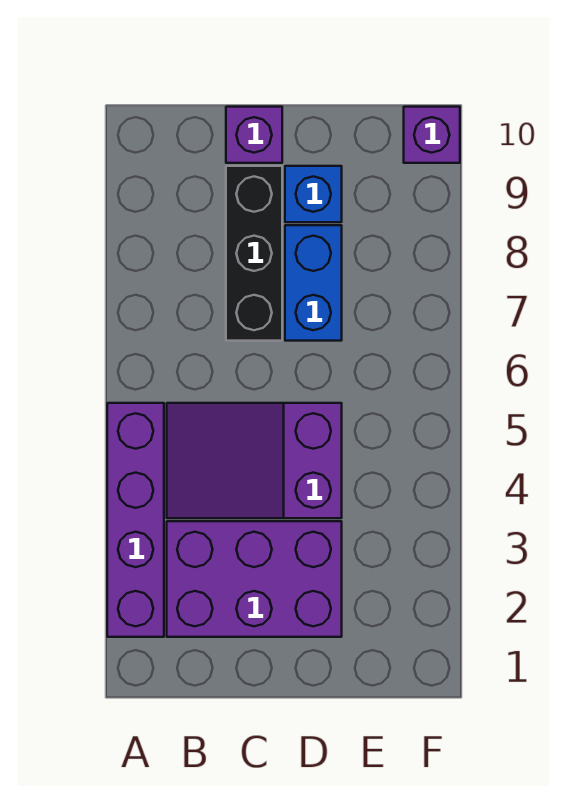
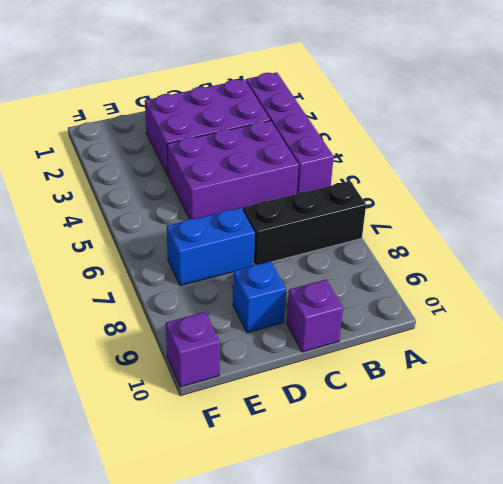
purple slope B4:D5 level 1 top D -> purple brick B4:D5 level 1
black brick C7:C9 level 1 -> black brick A7:C7 level 1
blue brick D7:D8 level 1 -> blue brick D7:E7 level 1

